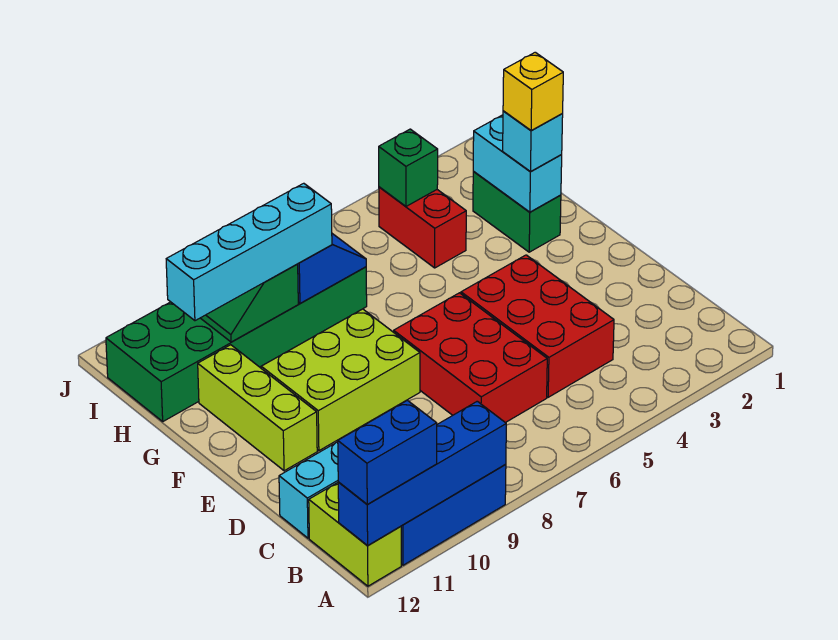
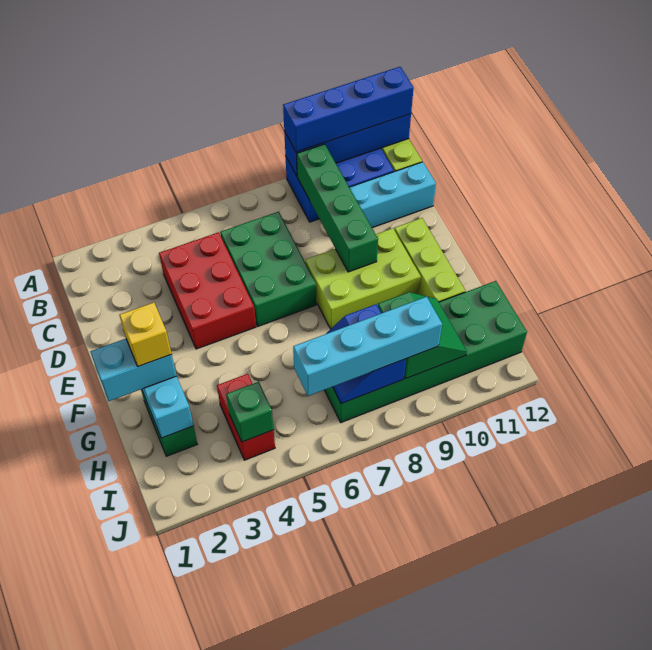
blue brick A11:A12 level 3 -> blue brick A9:A12 level 3
none -> green brick B9:E9 level 2
red brick C6:E7 level 1 -> green brick C6:E7 level 1
cyan brick G2 level 3 -> cyan brick G1:G2 level 3
cyan brick H8:H11 level 3 -> cyan brick I6:I9 level 3

